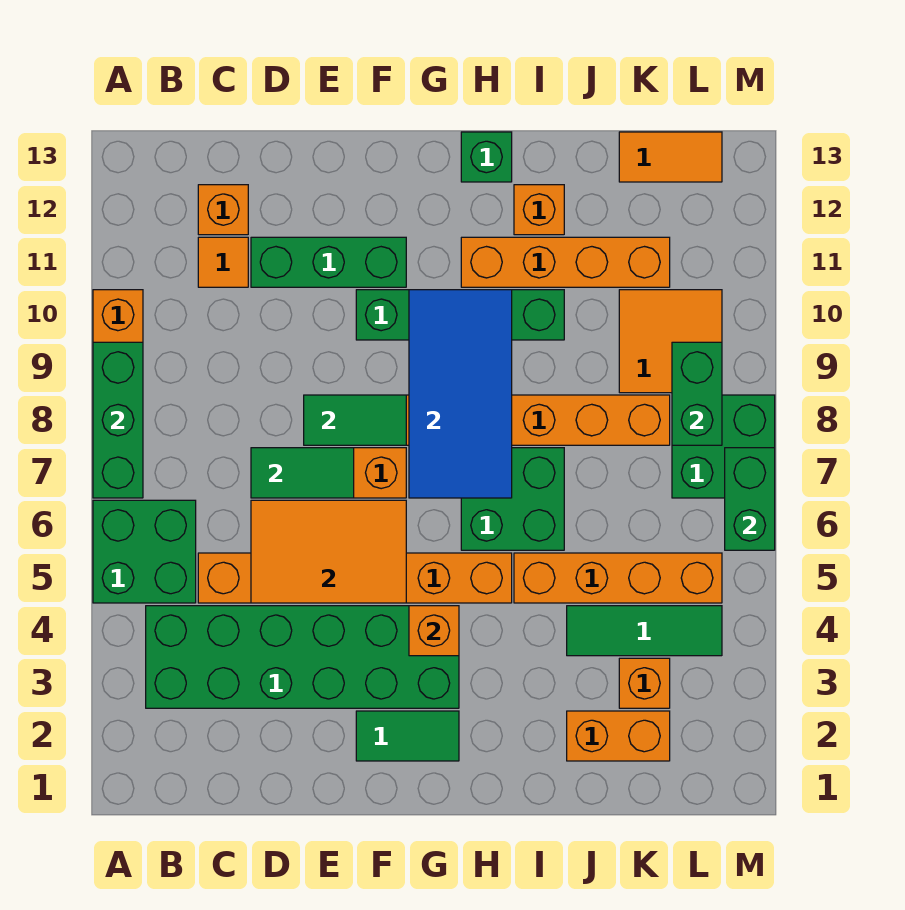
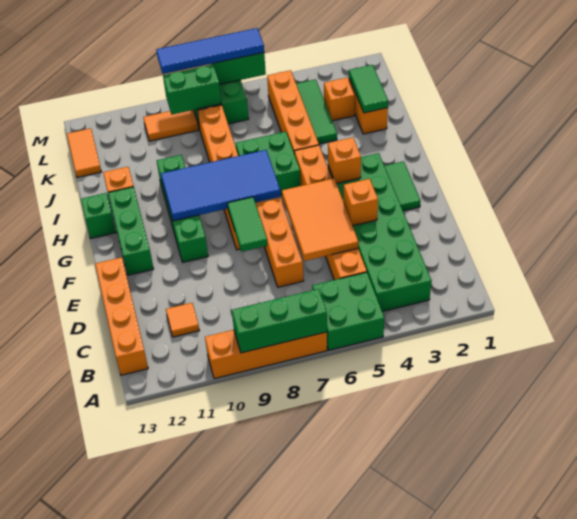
orange brick C12 level 1 -> orange brick E4 level 2
green tile D7:E7 level 2 -> green tile J2:K2 level 2
green brick D11:F11 level 1 -> green brick F12:H12 level 1
orange brick H11:K11 level 1 -> orange brick B13:E13 level 1
orange tile K9:L10 level 1 -> orange tile L9:L10 level 1
none -> blue tile M6:M9 level 3

